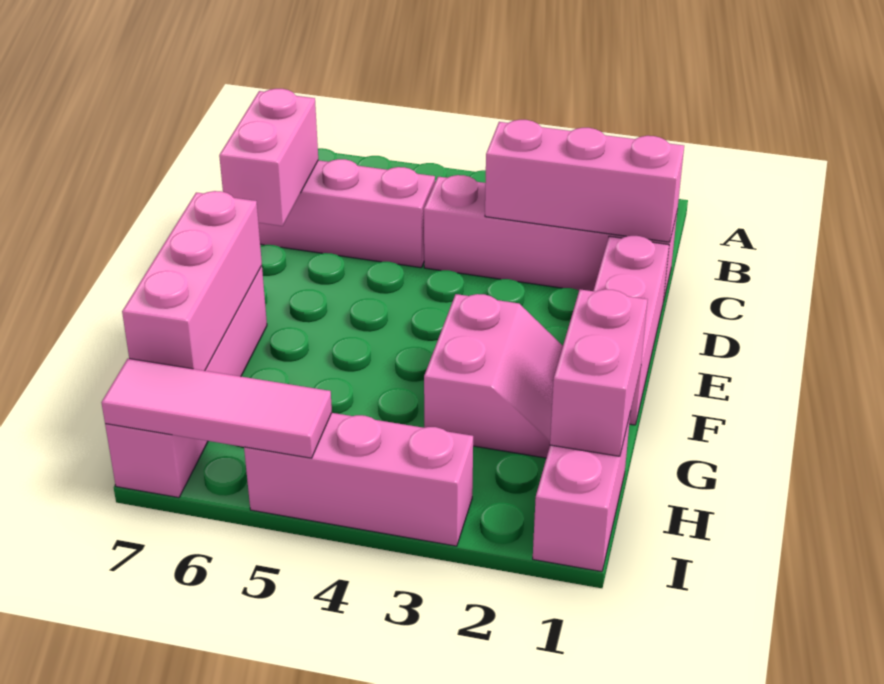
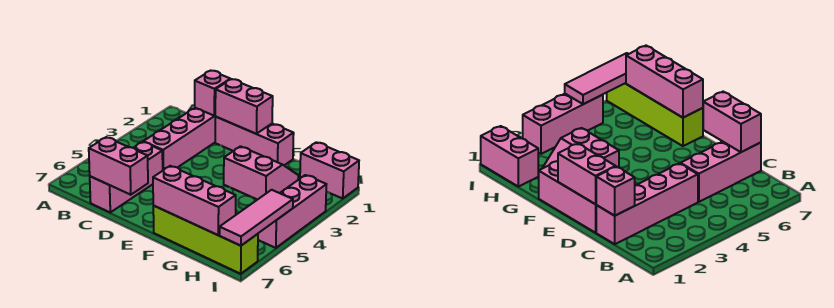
pink brick C1:C3 level 2 -> pink brick C1 level 2
pink brick F7:I7 level 1 -> lime brick F7:I7 level 1
pink brick G1:H1 level 2 -> pink brick D1:E1 level 2

